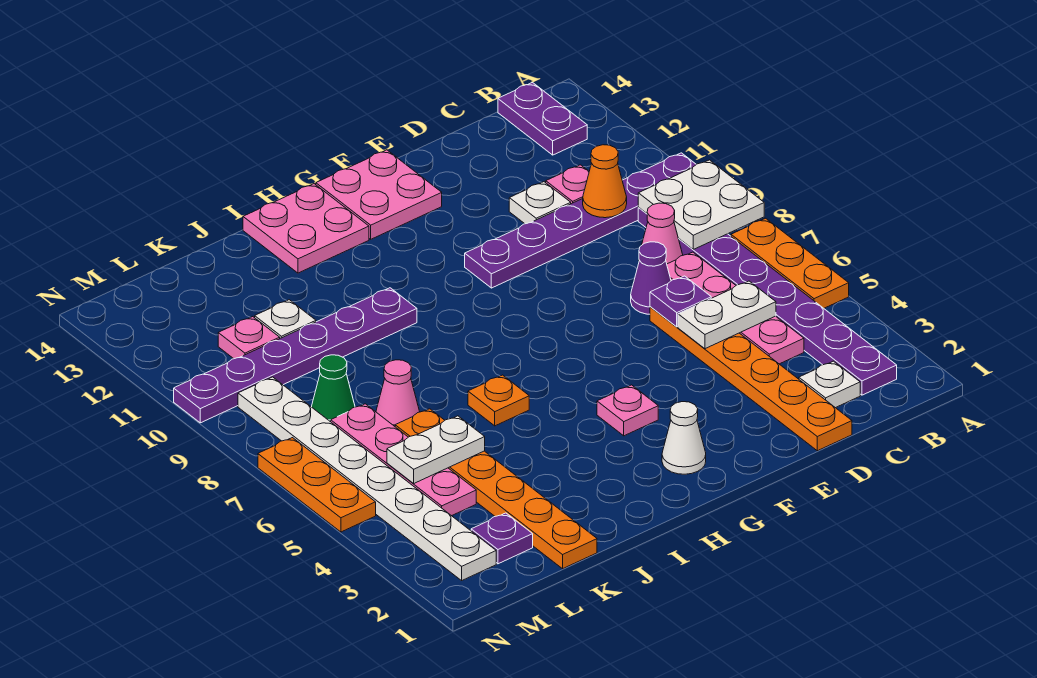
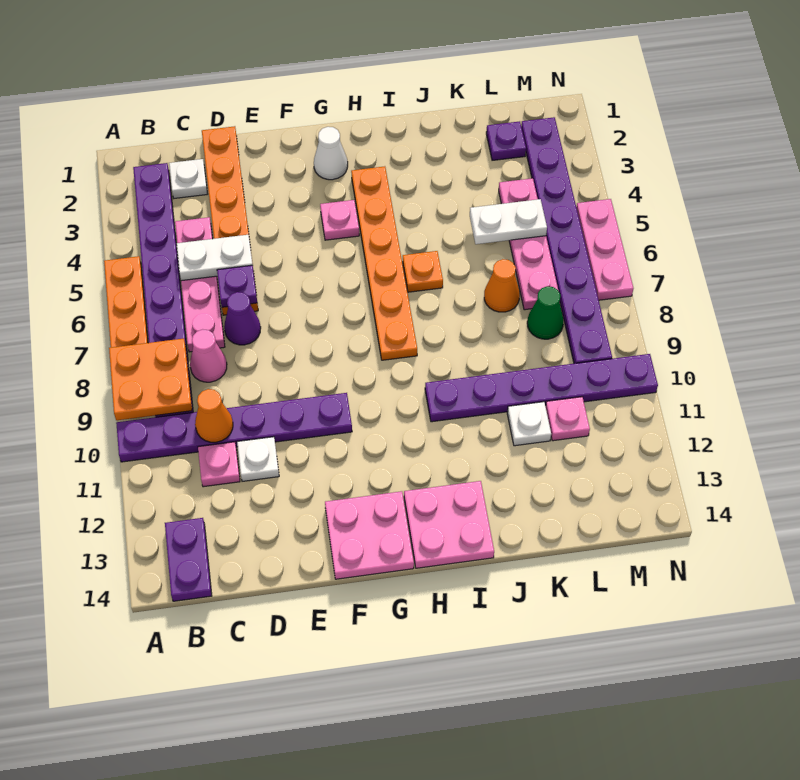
white plate A8:B9 level 2 -> orange plate A8:B9 level 2
orange plate K1:K6 level 1 -> orange plate H3:H8 level 1
pink cone K7 level 1 -> orange cone K7 level 1
white plate M2:M9 level 1 -> purple plate M2:M9 level 1
orange plate N5:N7 level 1 -> pink plate N5:N7 level 1

